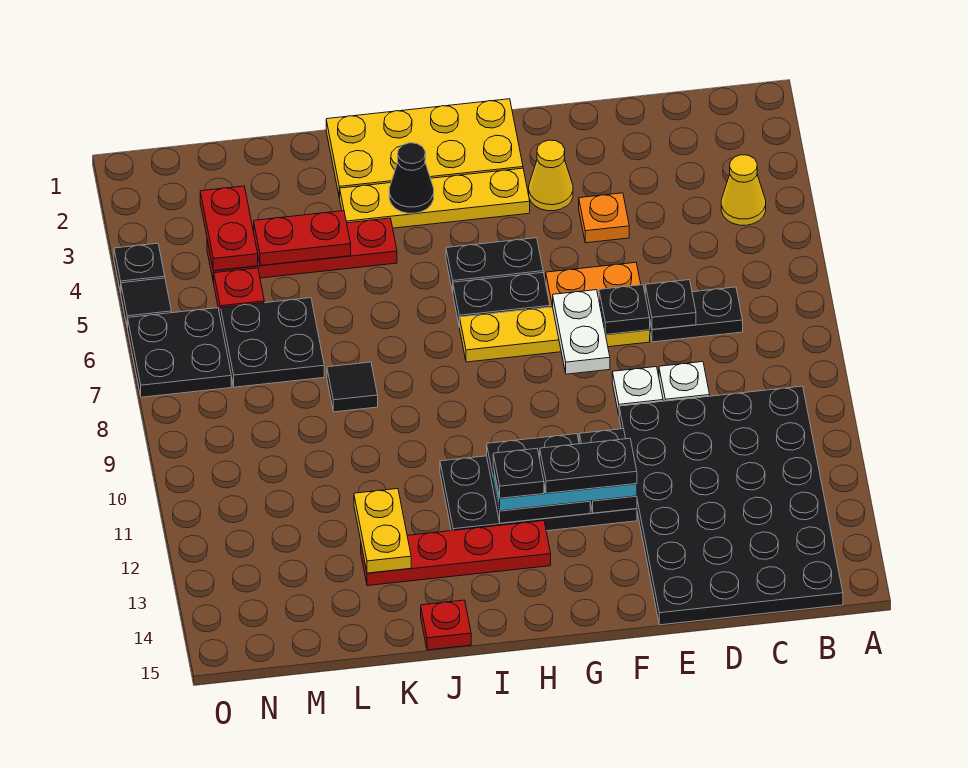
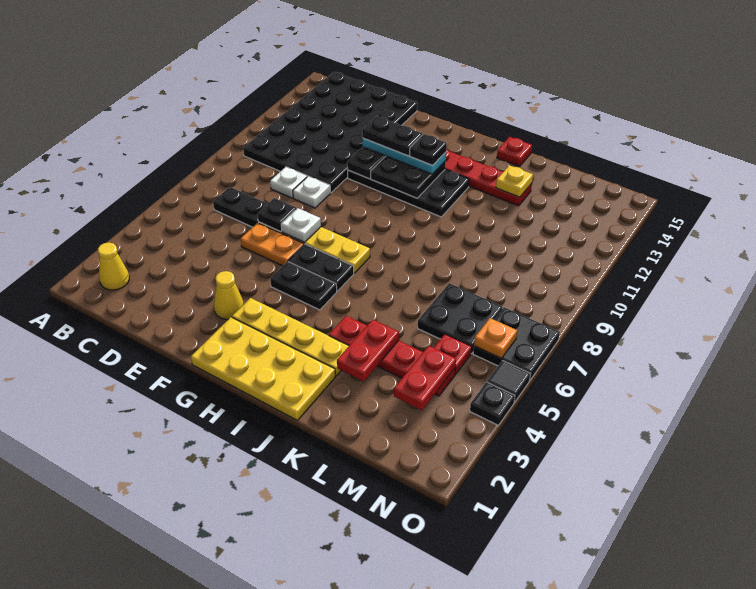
yellow cone B4 level 1 -> yellow cone B2 level 1
black plate D7 level 2 -> none
orange plate E4 level 1 -> orange plate N6 level 2
white plate F7:F8 level 2 -> white plate F7 level 2
black cone I3 level 2 -> none
red plate K4:L4 level 2 -> red plate K3:K4 level 2
black tile K8 level 1 -> none
yellow plate K12:K13 level 2 -> yellow plate K13 level 2

